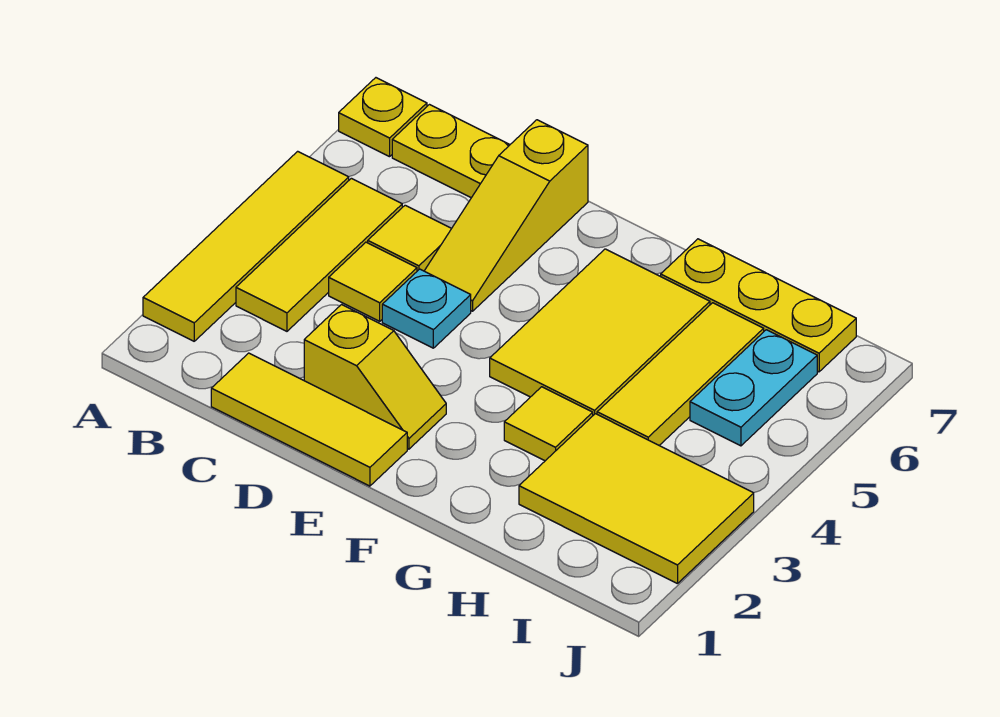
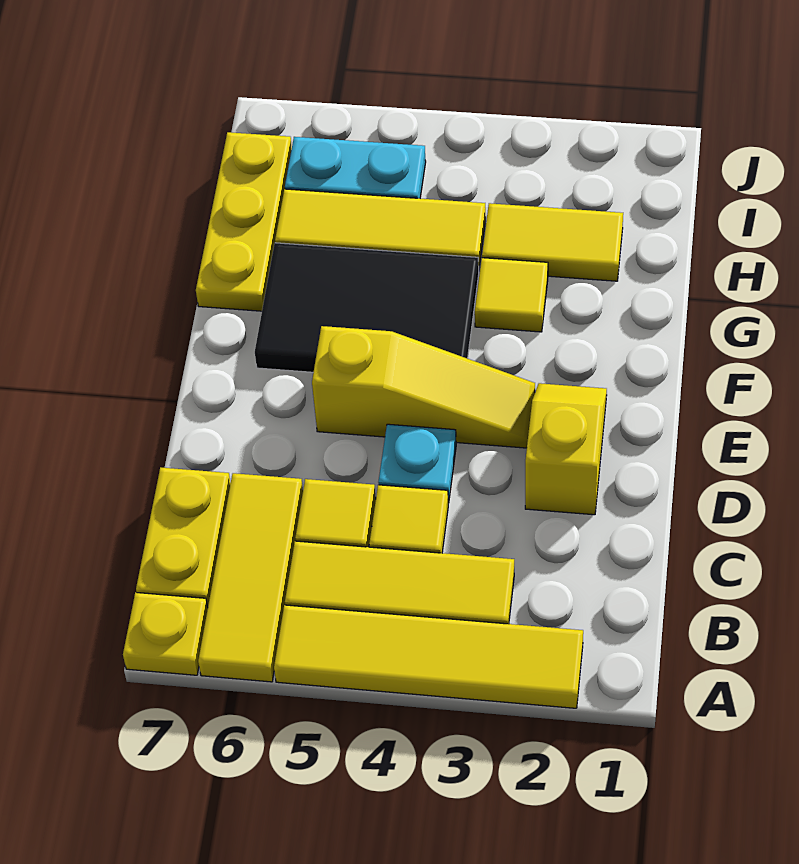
yellow tile C1:E1 level 1 -> yellow tile A6:C6 level 1
yellow slope D5:D7 level 1 top 7 -> yellow slope E3:E5 level 1 top 5
yellow tile F4:G6 level 1 -> black tile F4:G6 level 1
yellow tile H2:J3 level 1 -> yellow tile H2:H3 level 1

